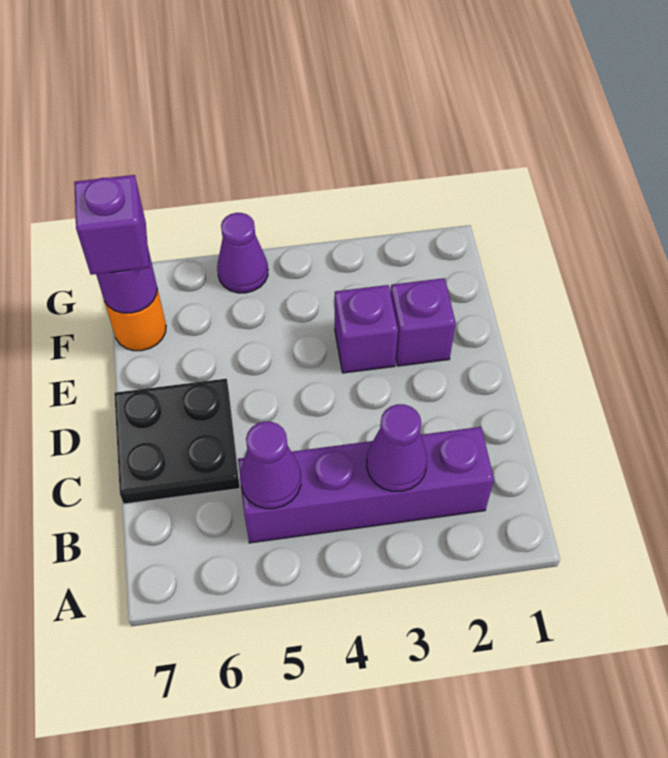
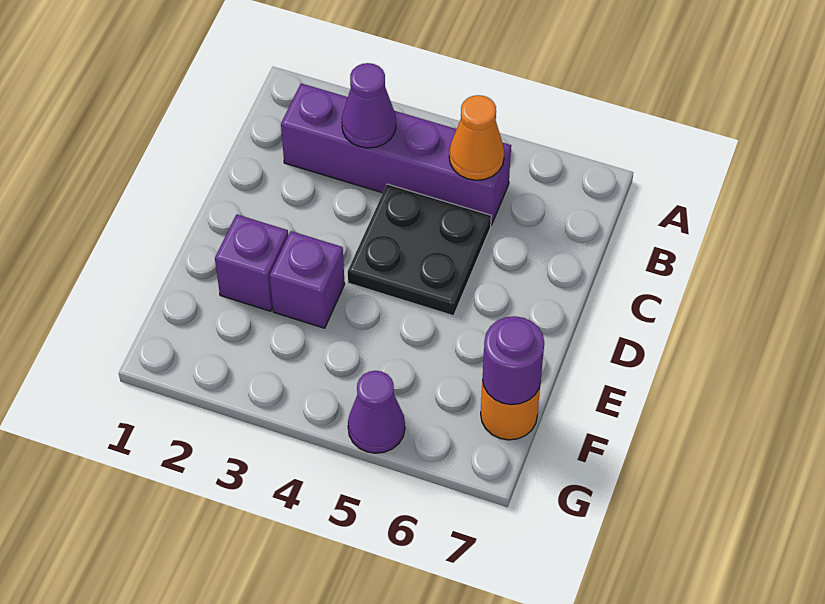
purple cone B5 level 2 -> orange cone B5 level 2
black plate C6:D7 level 1 -> black plate C4:D5 level 1
purple brick F7 level 3 -> none

